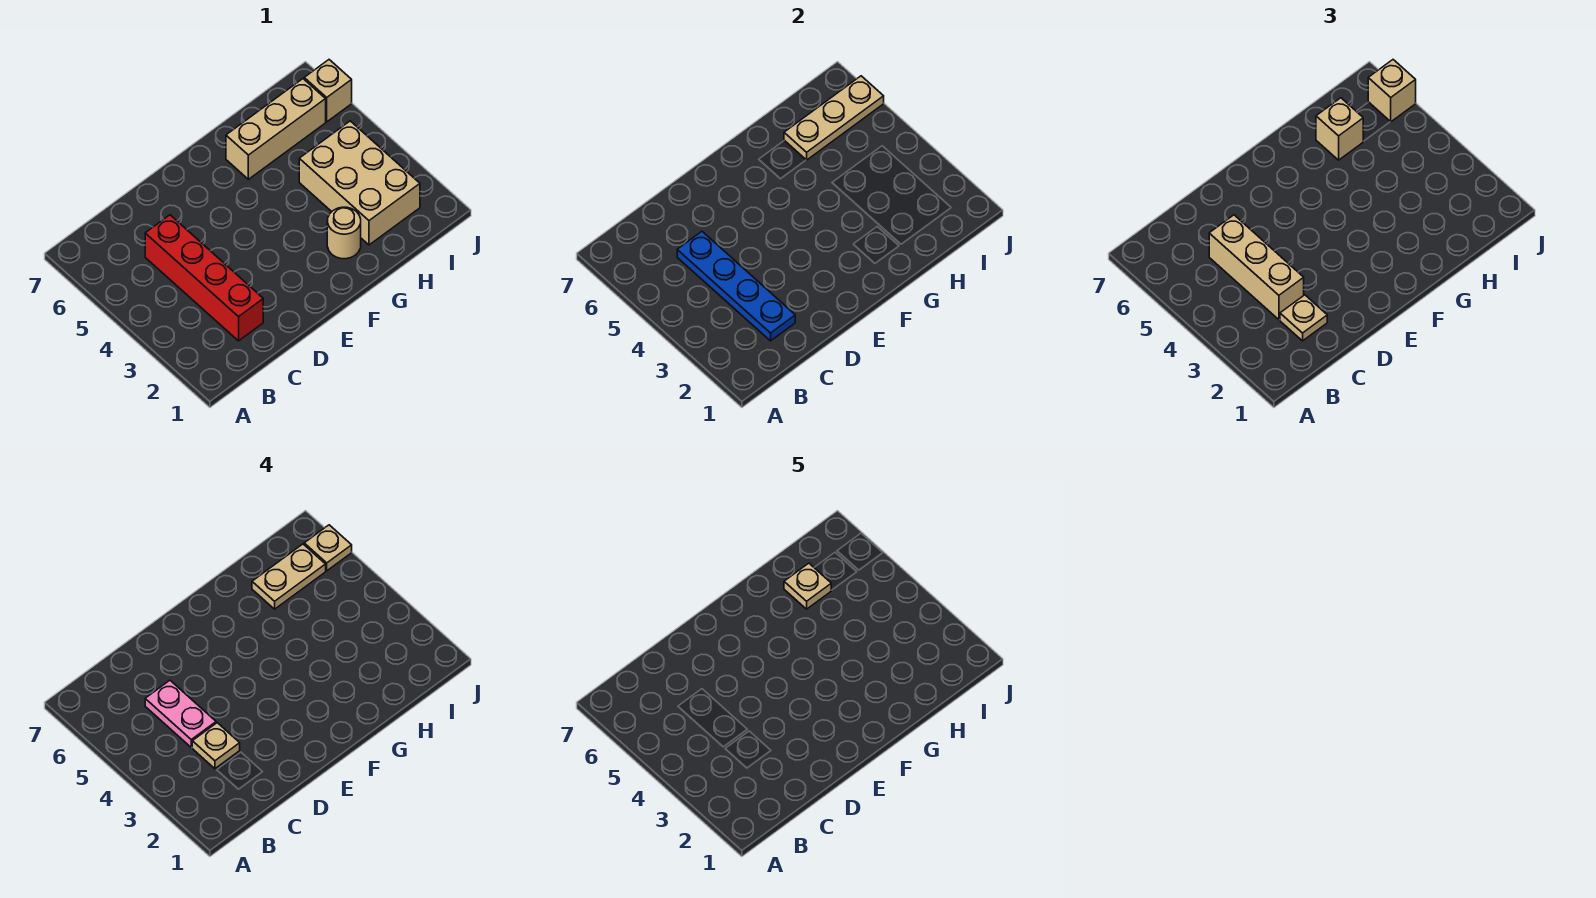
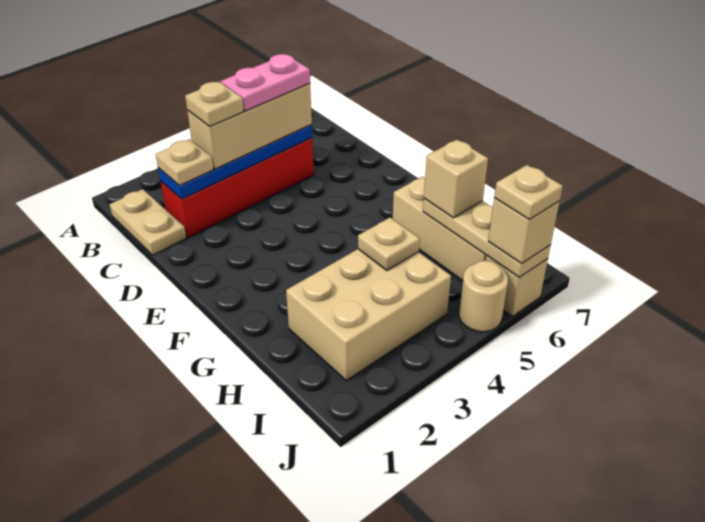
tan round brick G2 level 1 -> tan round brick J5 level 1
tan plate H6:I6 level 4 -> tan plate B1:C1 level 1
tan plate H6 level 5 -> tan plate H4 level 2

